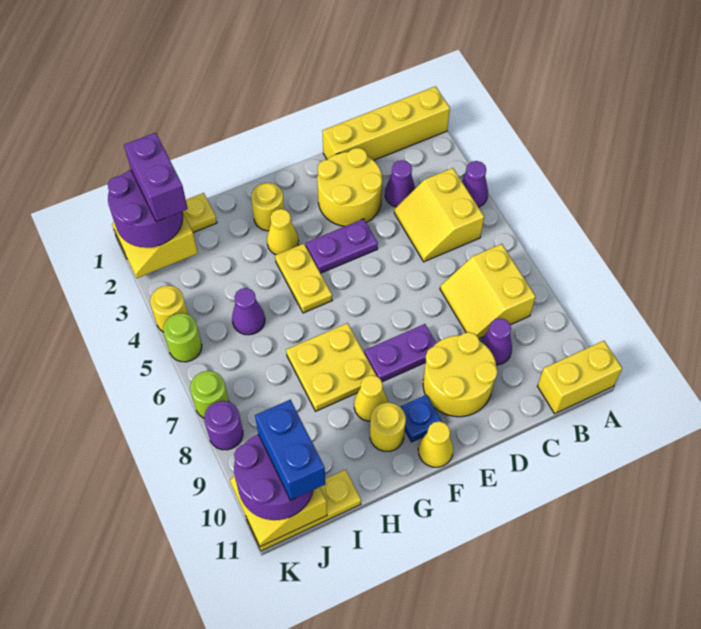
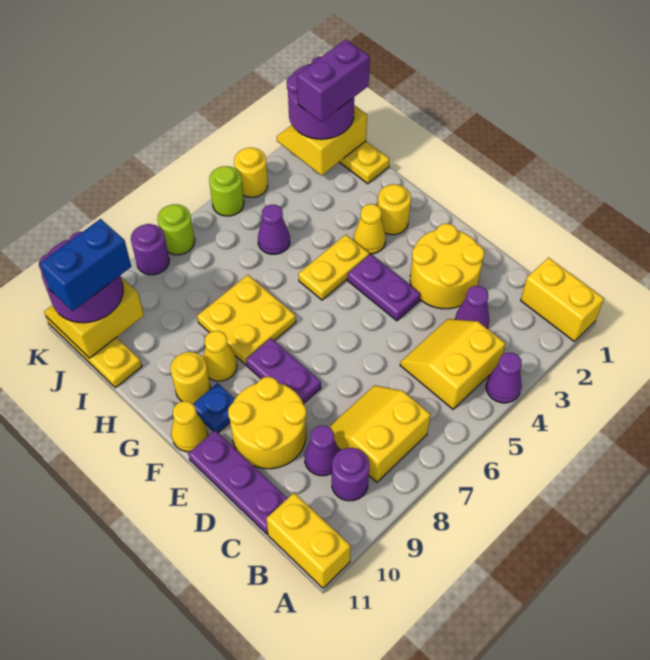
yellow brick A1:D1 level 1 -> yellow brick A1:B1 level 1
none -> purple round brick B9 level 1
none -> purple plate C11:E11 level 1

